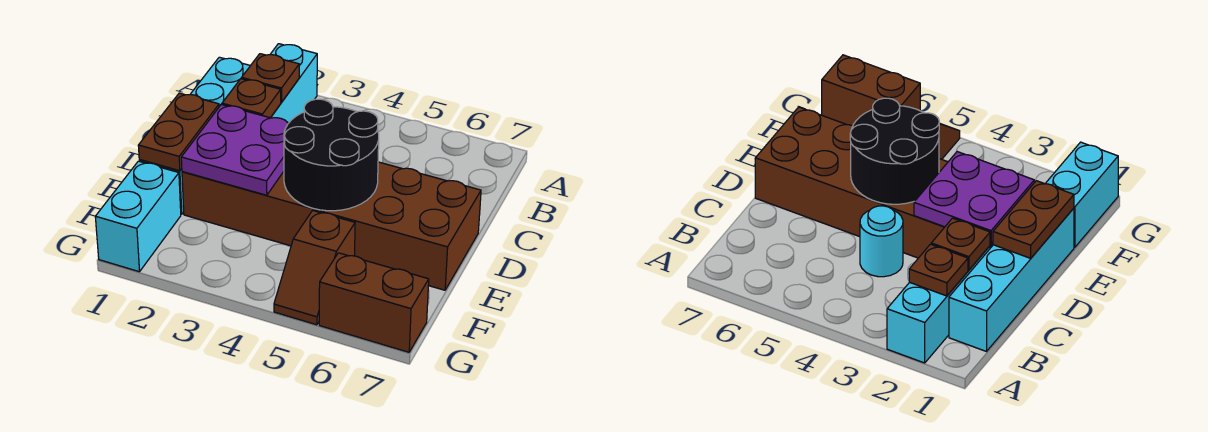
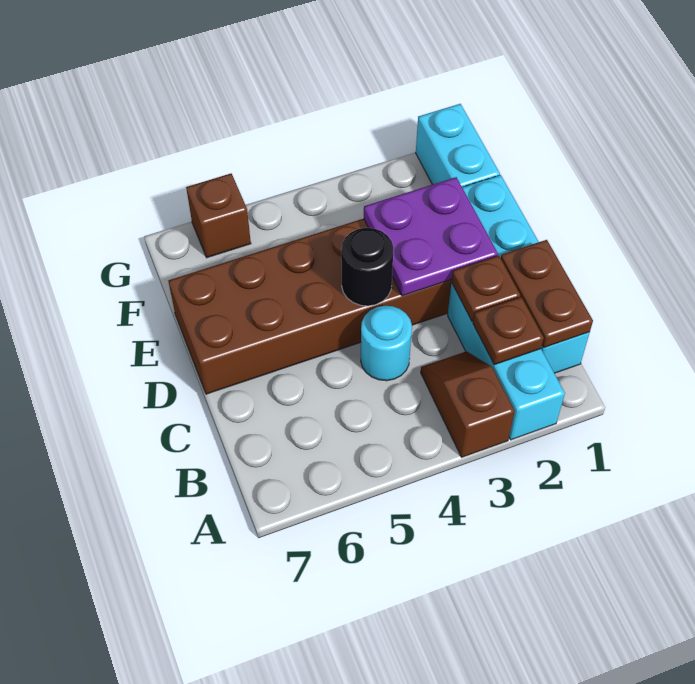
brown plate D1:E1 level 2 -> brown plate B1:C1 level 2
black round brick D4:E5 level 2 -> black round brick D4 level 2
brown slope F5:G5 level 1 top F -> brown slope A3:B3 level 1 top A
brown brick G6:G7 level 1 -> brown brick G6 level 1

